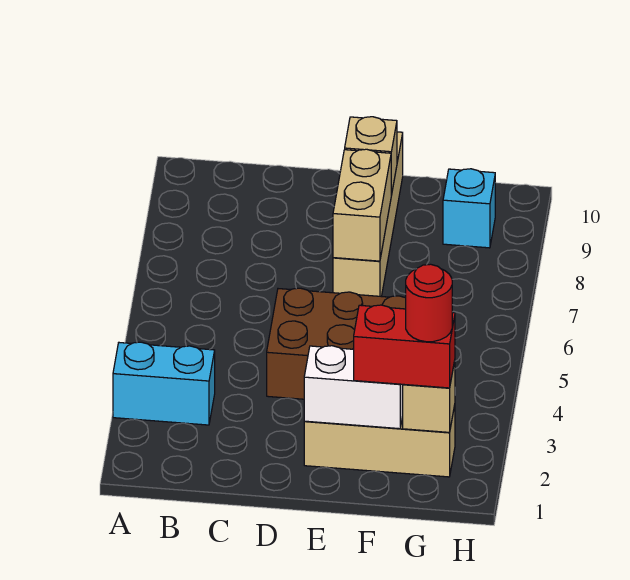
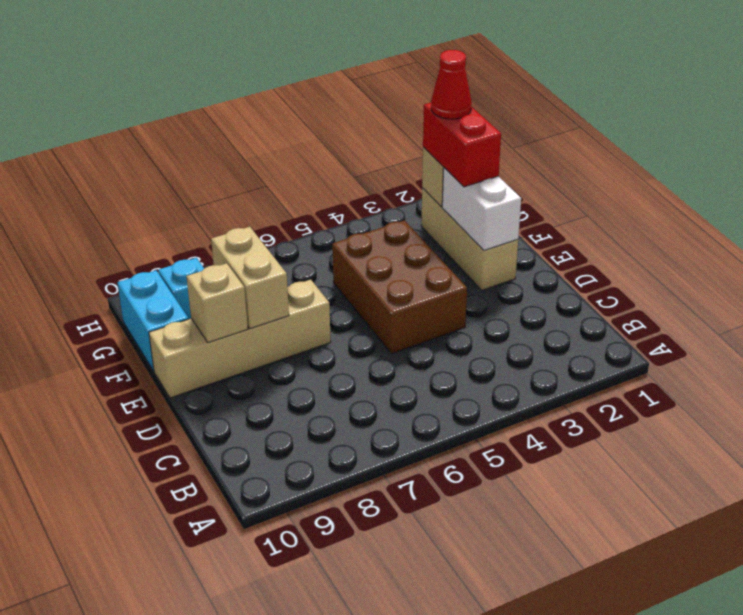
cyan brick A3:B3 level 1 -> cyan brick F10:G10 level 1
tan brick E7:E8 level 2 -> tan brick E8:F8 level 2
red round brick G2 level 4 -> red cone G2 level 4

